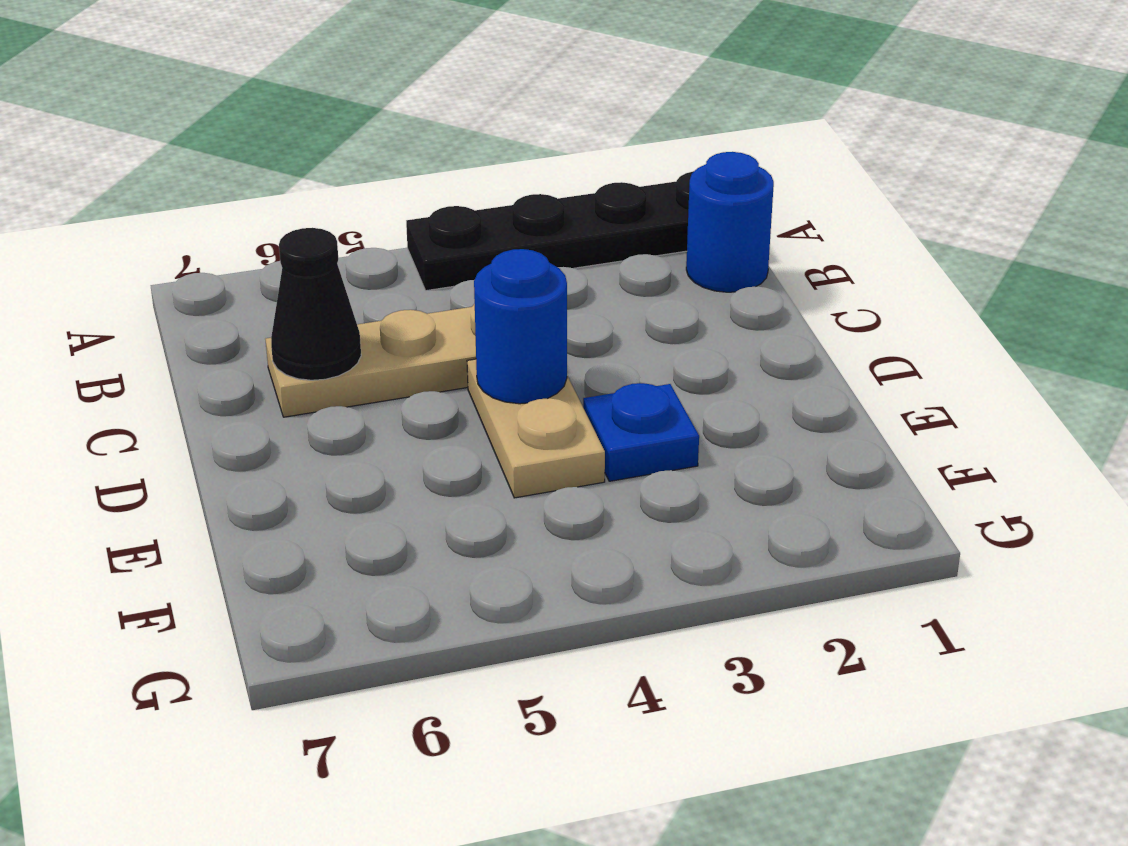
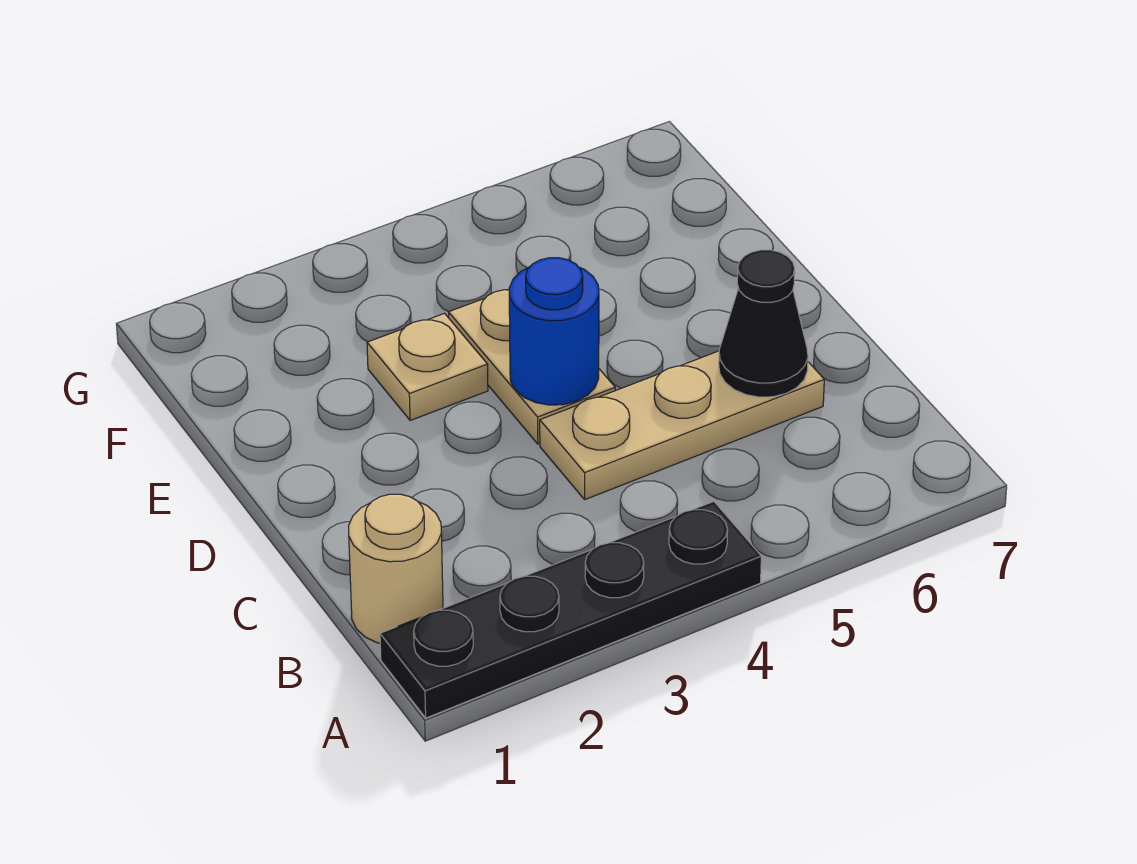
blue round brick B1 level 1 -> tan round brick B1 level 1
blue plate E3 level 1 -> tan plate E3 level 1

